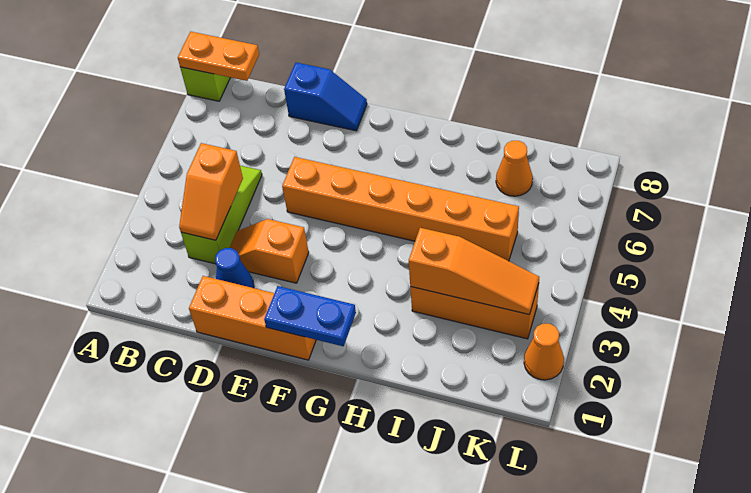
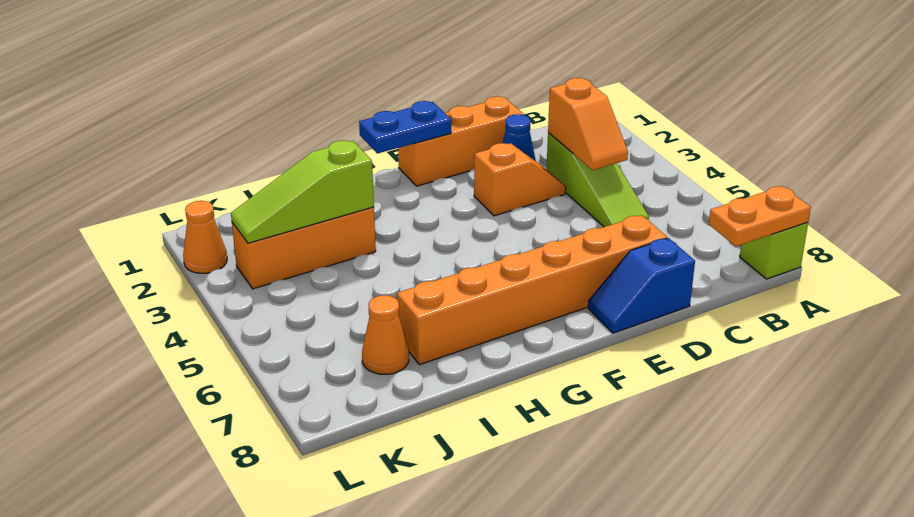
orange slope C3:C4 level 2 top 4 -> orange slope C3:C4 level 2 top 3
orange brick E5:J5 level 1 -> orange brick D7:I7 level 1
orange slope I3:K3 level 2 top I -> lime slope I3:K3 level 2 top I

